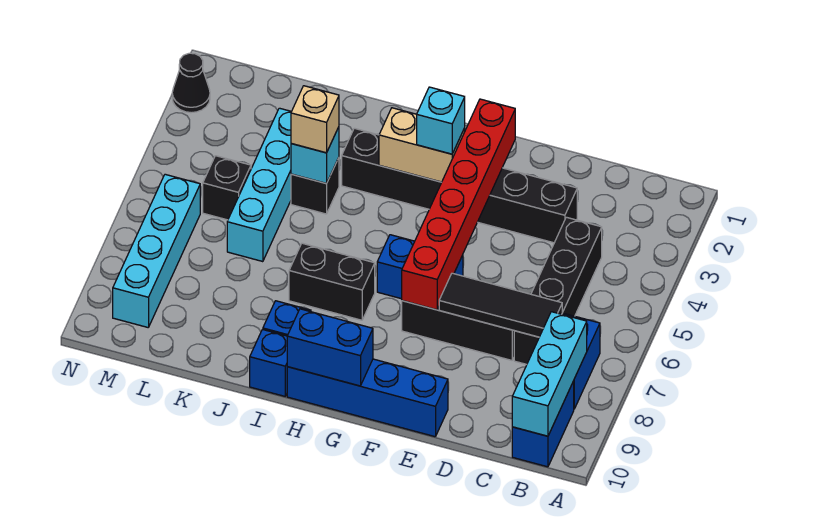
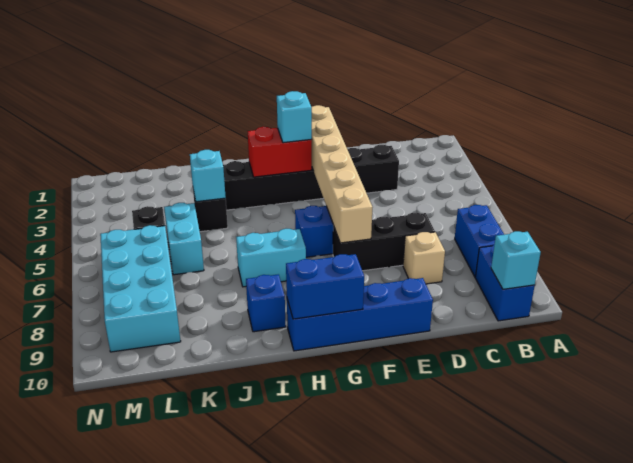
cyan brick B8:B10 level 2 -> cyan brick B10 level 2
black brick C4:C7 level 1 -> none
black tile C7:E7 level 2 -> none
red brick F2:F7 level 2 -> tan brick F2:F7 level 2
tan brick G3:H3 level 2 -> red brick G3:H3 level 2
black brick H7:I7 level 1 -> cyan brick H7:I7 level 1
blue brick I10 level 1 -> none
tan brick J4 level 3 -> tan brick D8 level 1
cyan brick K3:K6 level 1 -> cyan brick K5:K6 level 1
cyan brick M6:M9 level 1 -> cyan brick L6:M9 level 1
black cone N2 level 1 -> none

